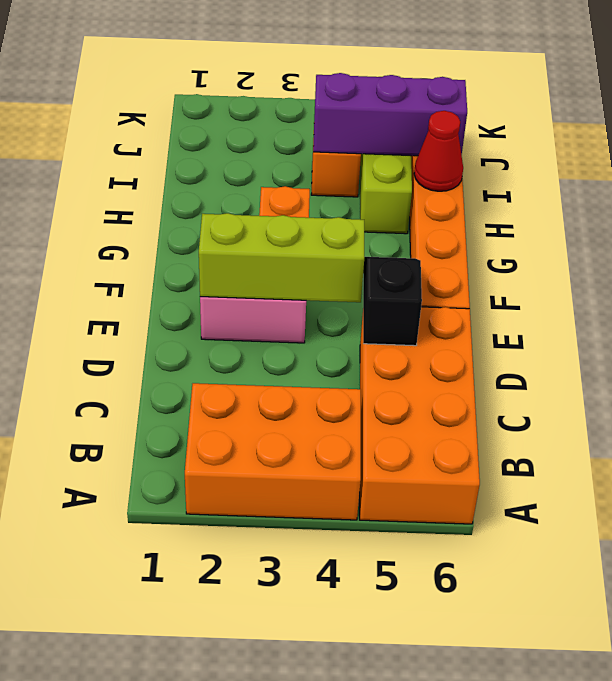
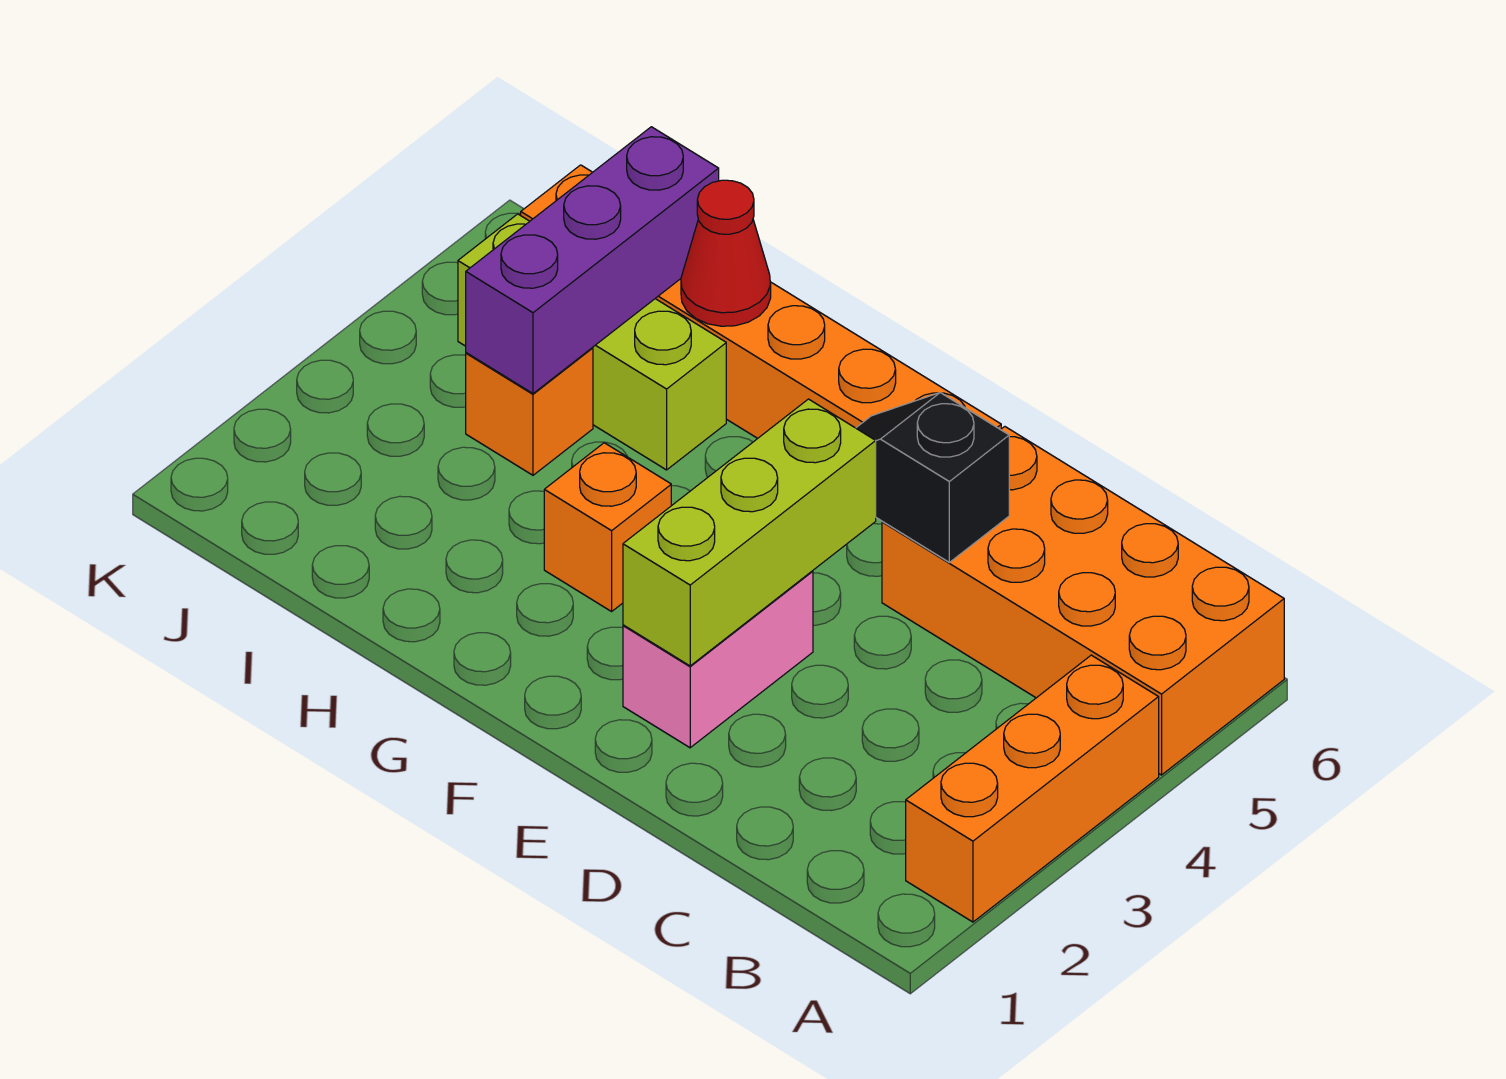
orange brick A2:B4 level 1 -> orange brick A2:A4 level 1

